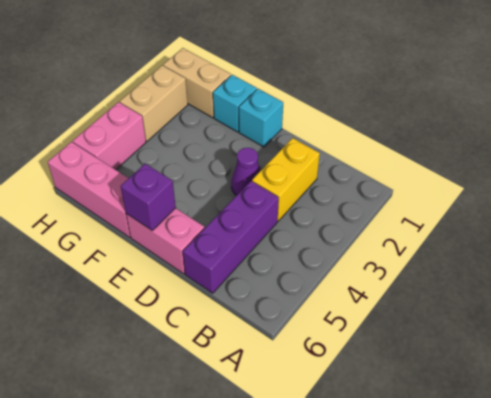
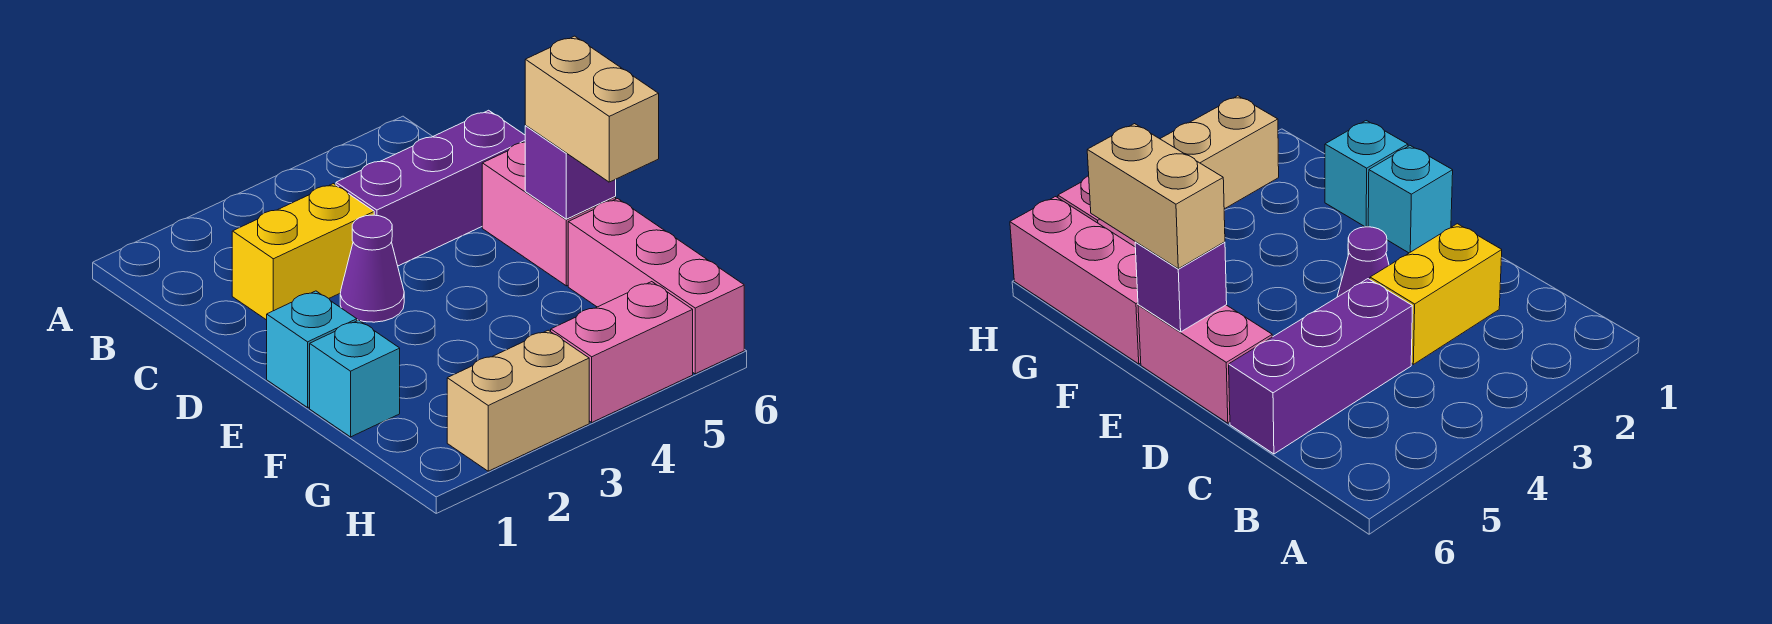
tan brick G1:H1 level 1 -> tan brick E6:F6 level 3

